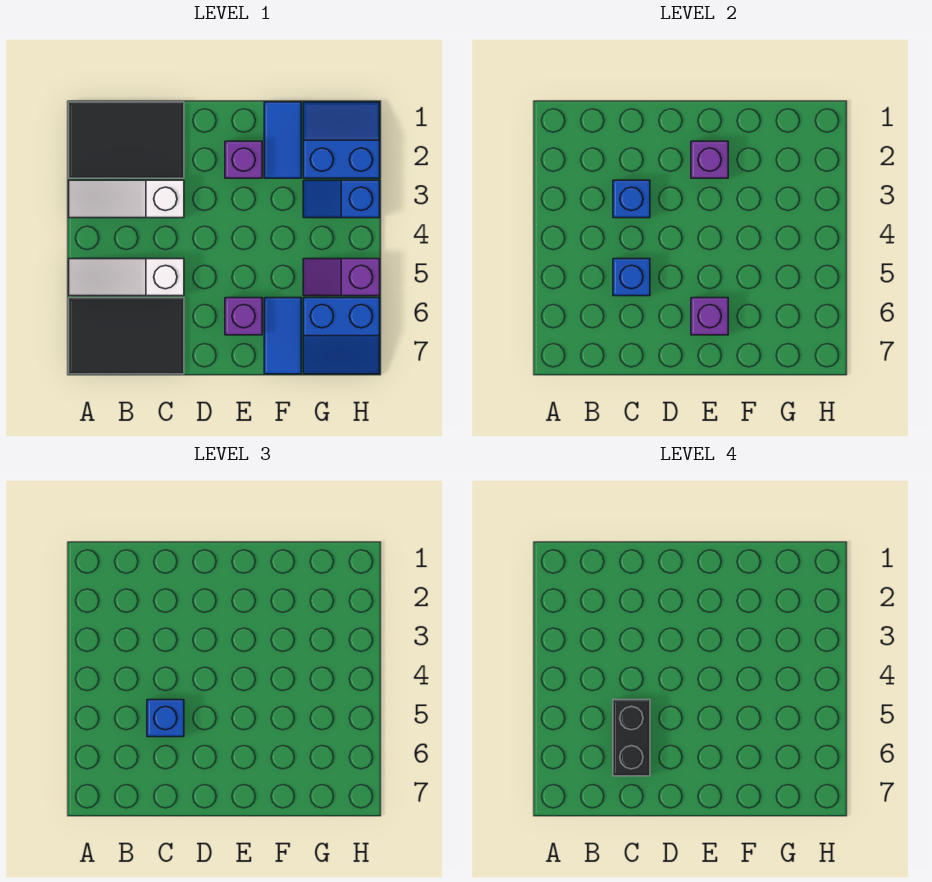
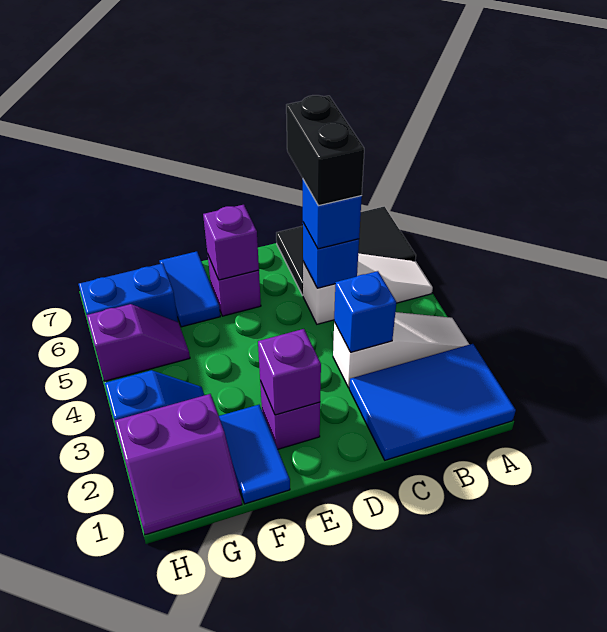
black tile A1:C2 level 1 -> blue tile A1:C2 level 1
blue slope G1:H2 level 1 top 2 -> purple slope G1:H2 level 1 top 2

